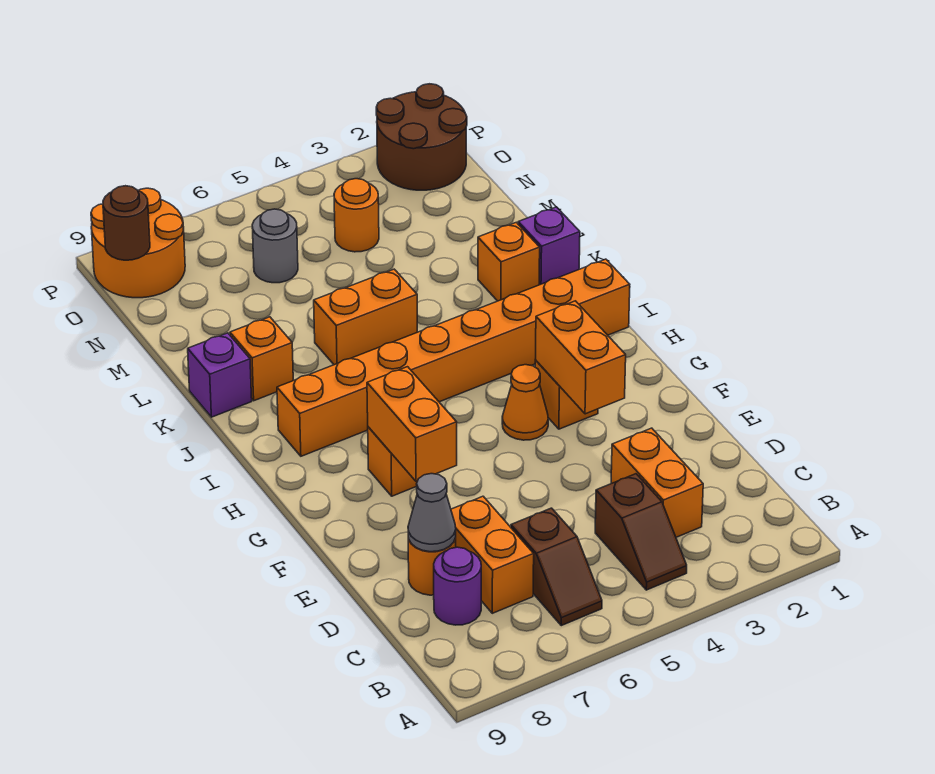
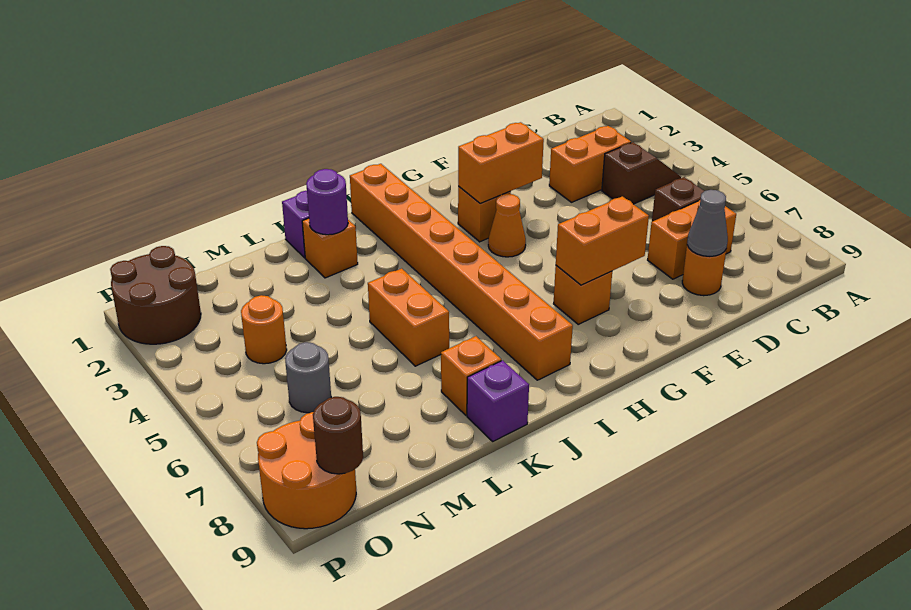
purple round brick C8 level 1 -> purple round brick K2 level 2

